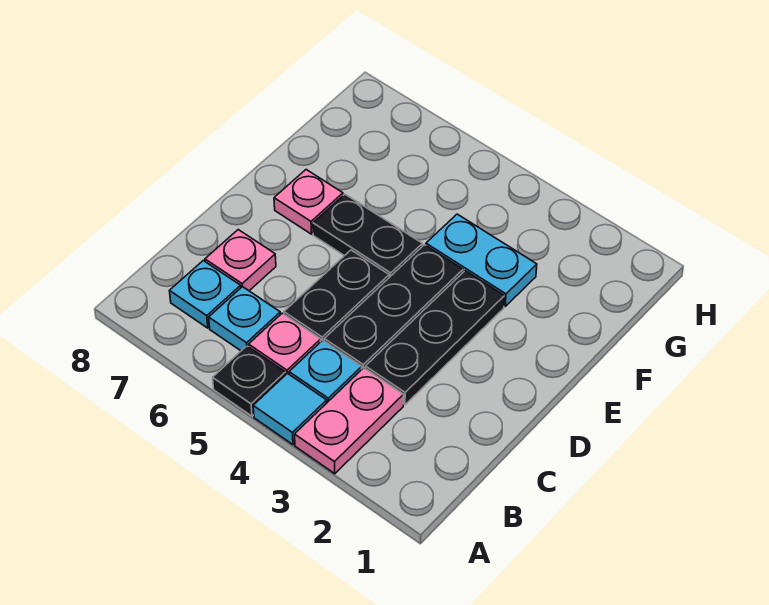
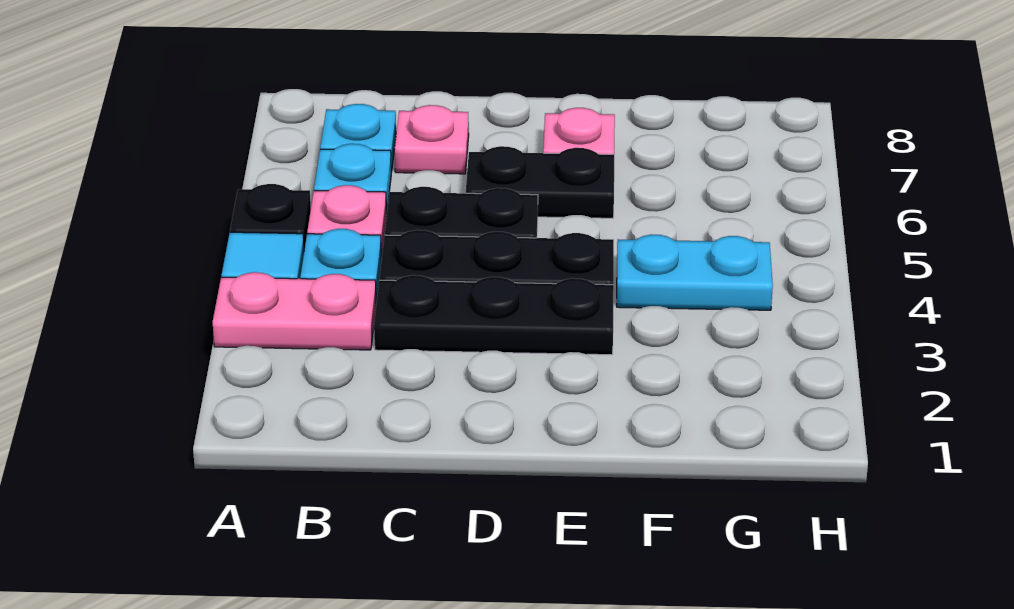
black plate E5:E6 level 1 -> black plate D6:E6 level 1
cyan plate F3:F4 level 1 -> cyan plate F4:G4 level 1

